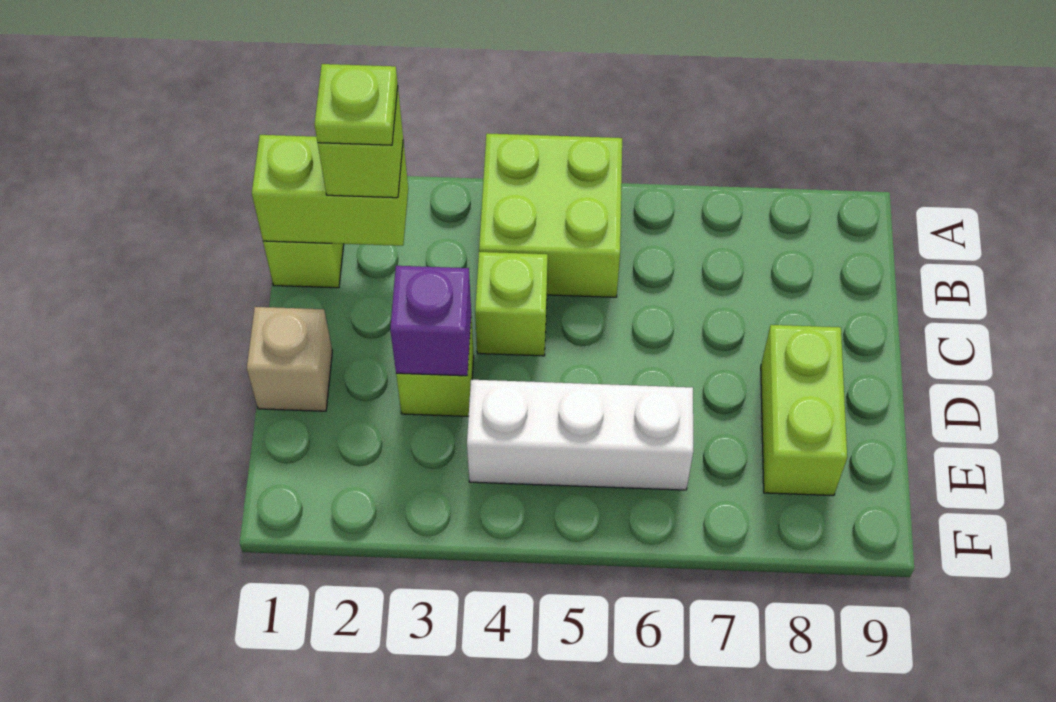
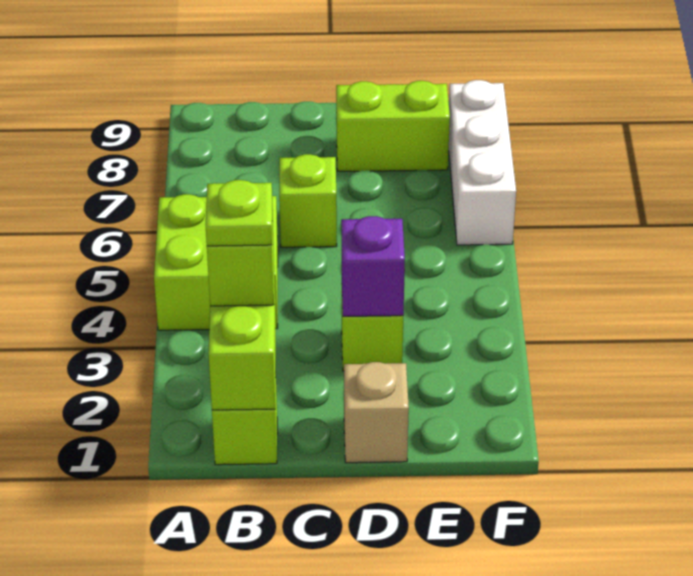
lime brick C4 level 1 -> lime brick C6 level 1
white brick E4:E6 level 1 -> white brick F6:F8 level 1

